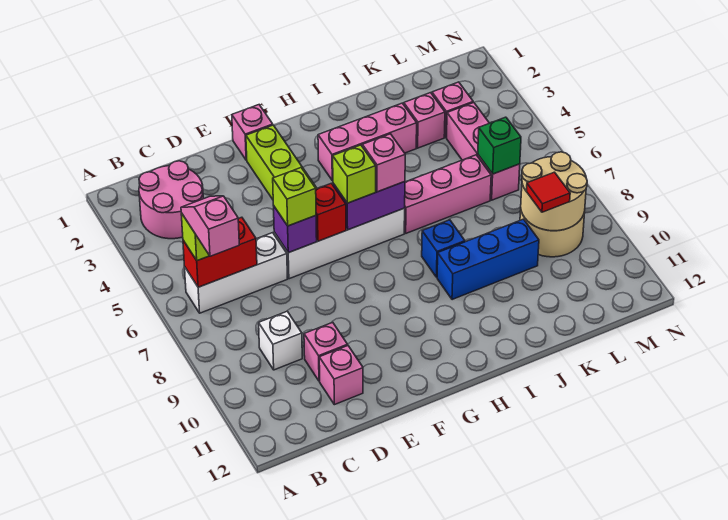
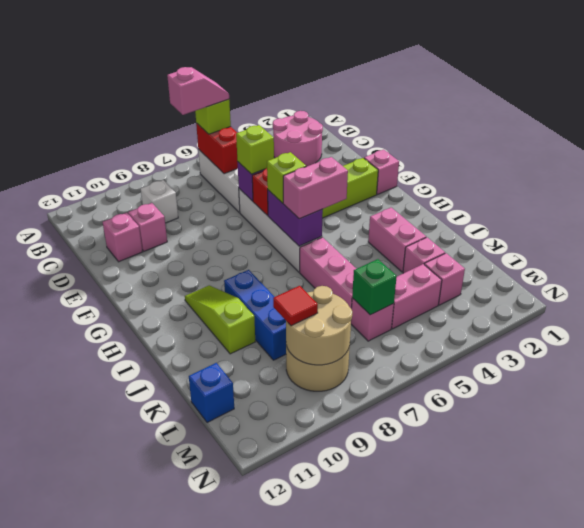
pink brick H3:J3 level 1 -> pink brick I3:J3 level 1
pink brick H6 level 3 -> pink brick H5:H6 level 3
none -> lime slope H10:J10 level 1 top J
blue brick I8 level 1 -> blue brick L12 level 1

